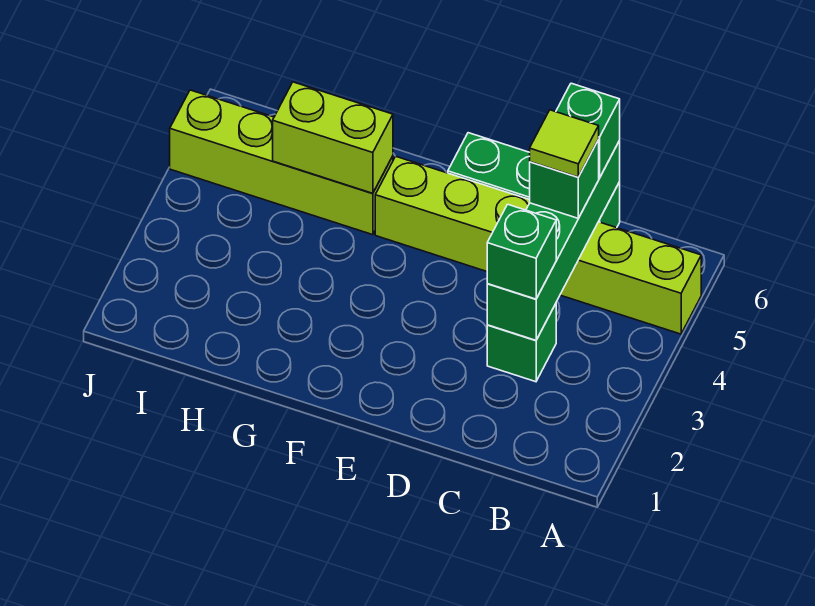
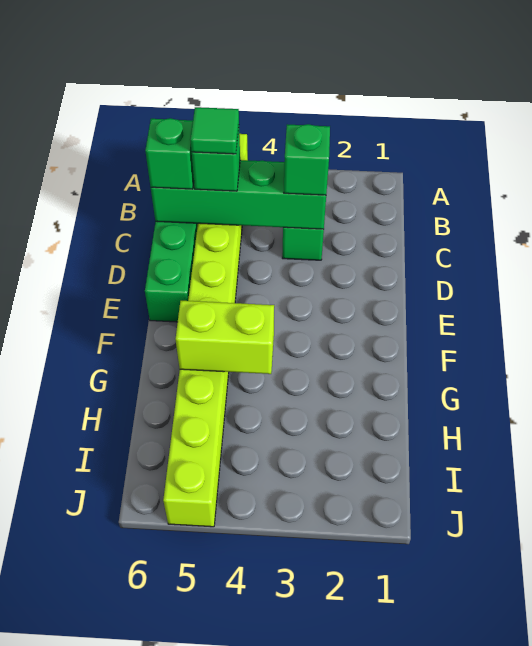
lime tile C5 level 4 -> green tile C5 level 4
lime brick G5:H5 level 2 -> lime brick G4:G5 level 2

